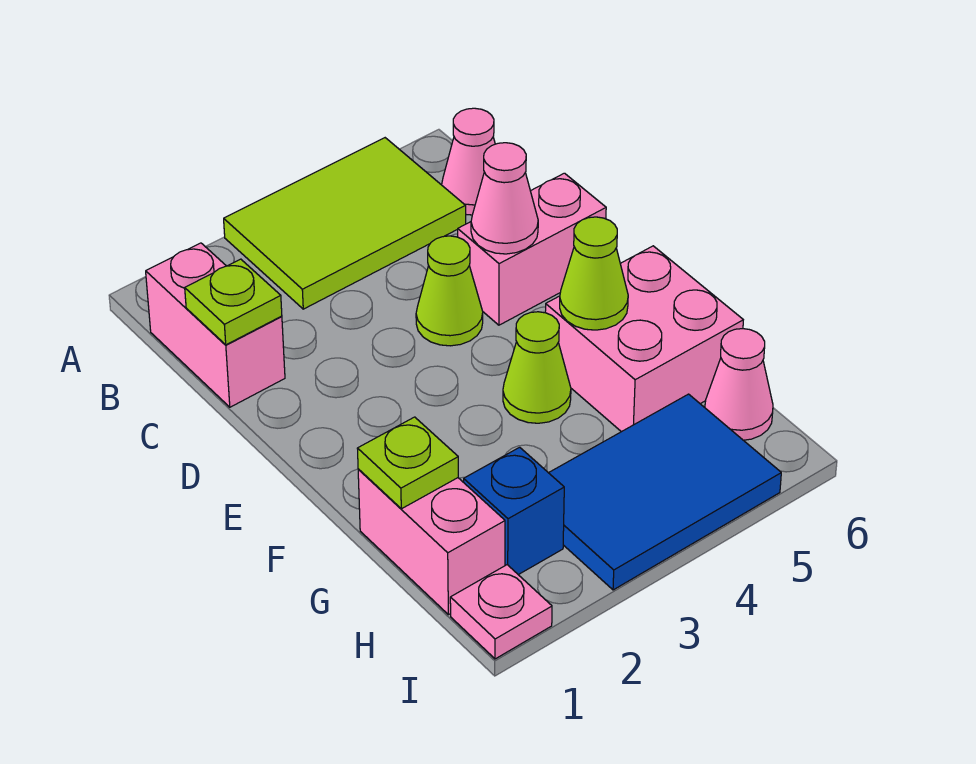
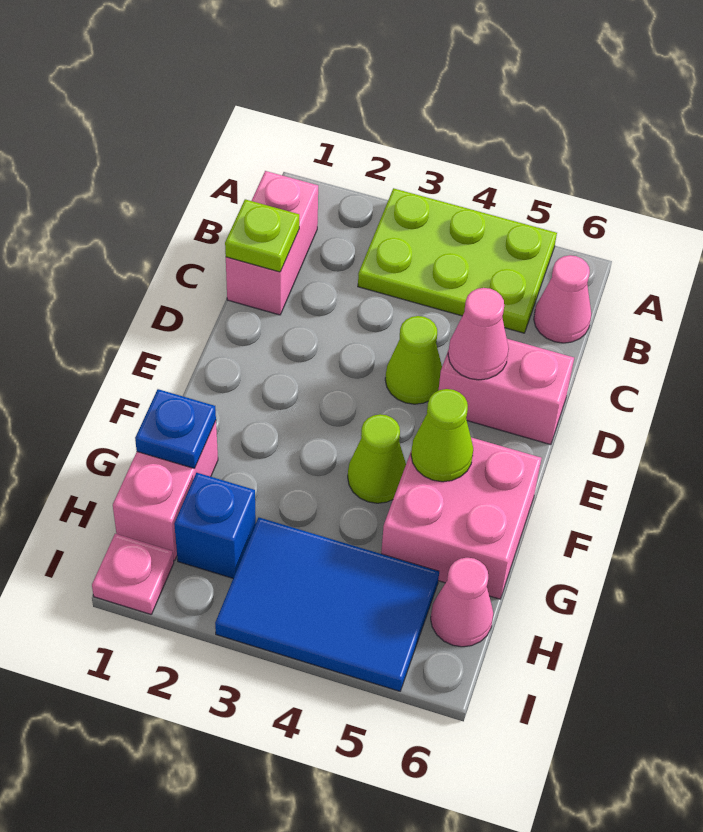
lime tile A3:B5 level 1 -> lime plate A3:B5 level 1
lime plate G1 level 2 -> blue plate G1 level 2

